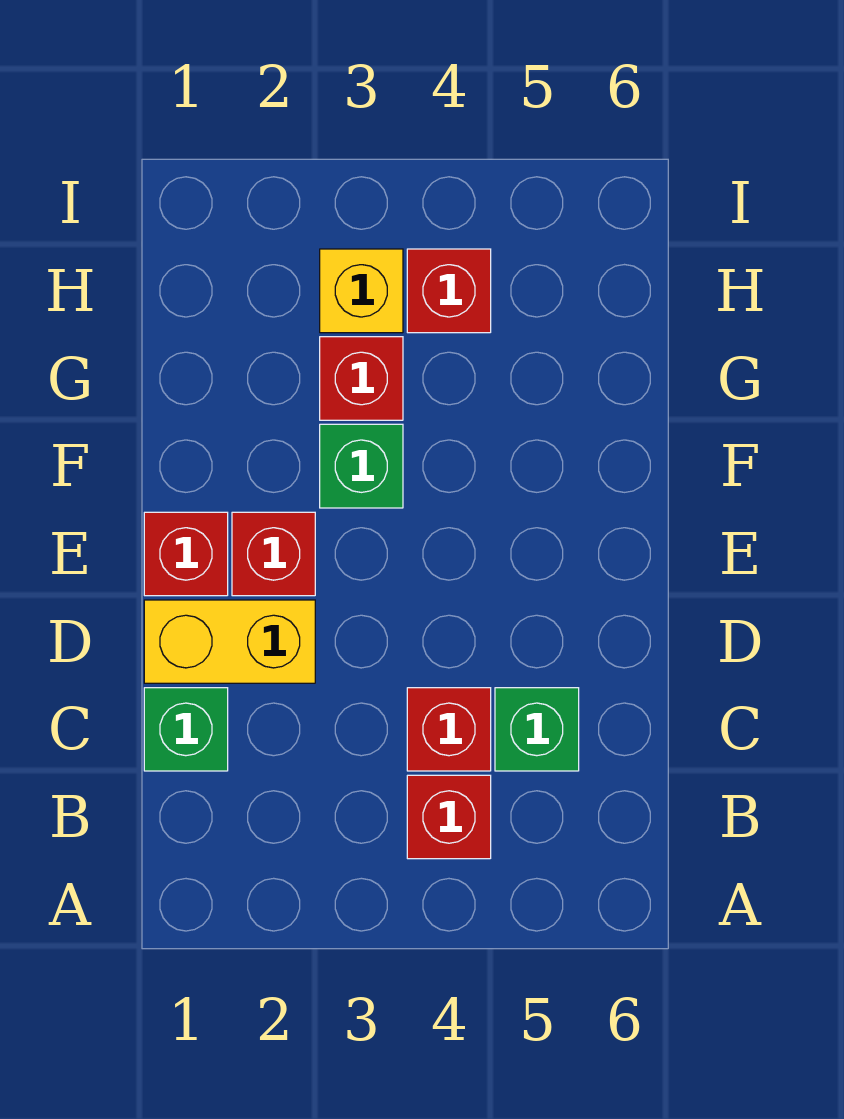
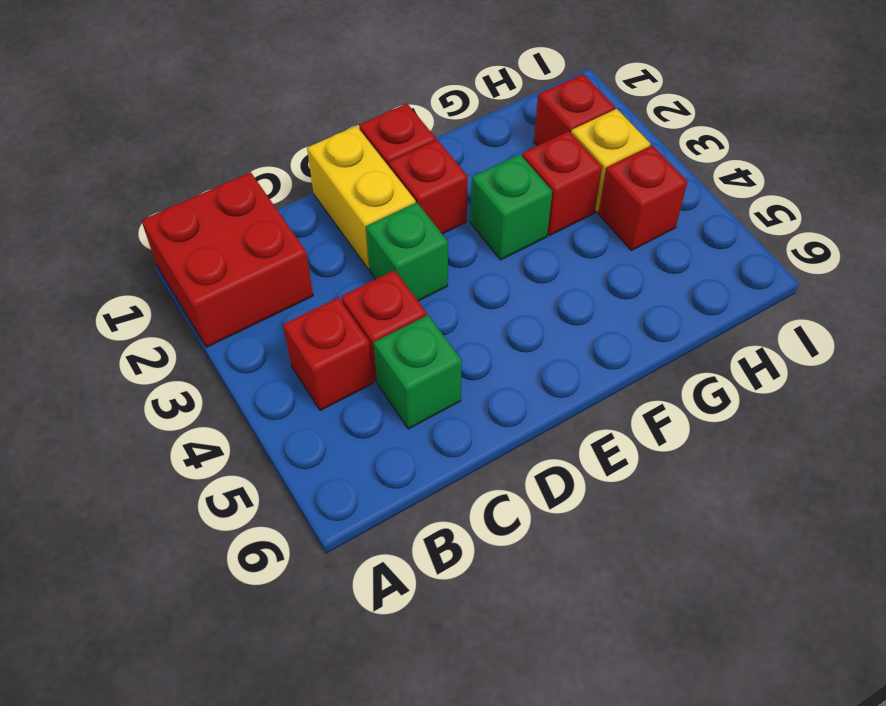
none -> red brick A1:B2 level 1
green brick C1 level 1 -> green brick D3 level 1
none -> red brick H2 level 1

